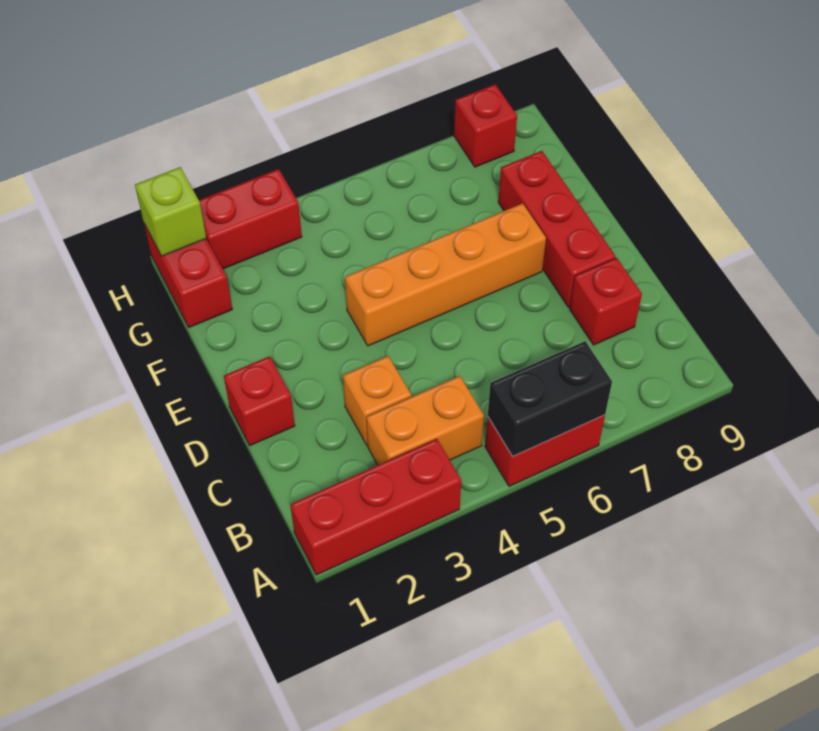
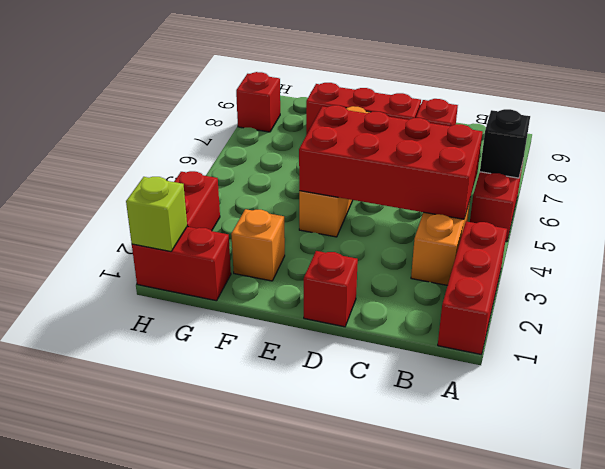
black brick A5:A6 level 2 -> black brick A6 level 2
none -> red brick B4:E5 level 2
orange brick C3 level 1 -> orange brick F2 level 1

